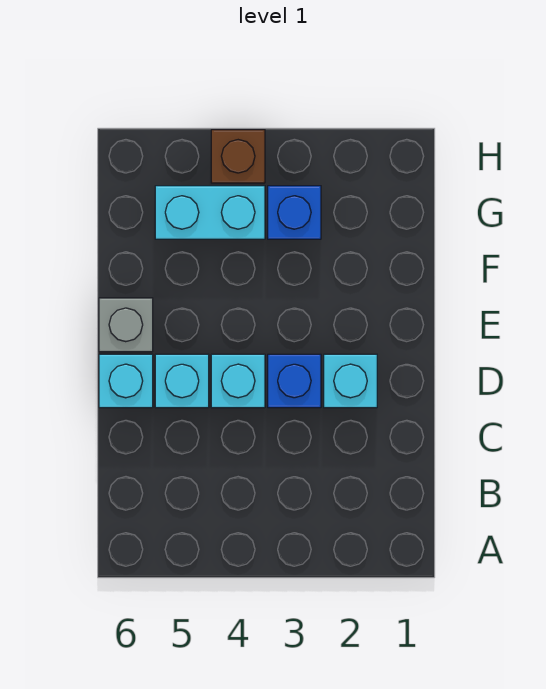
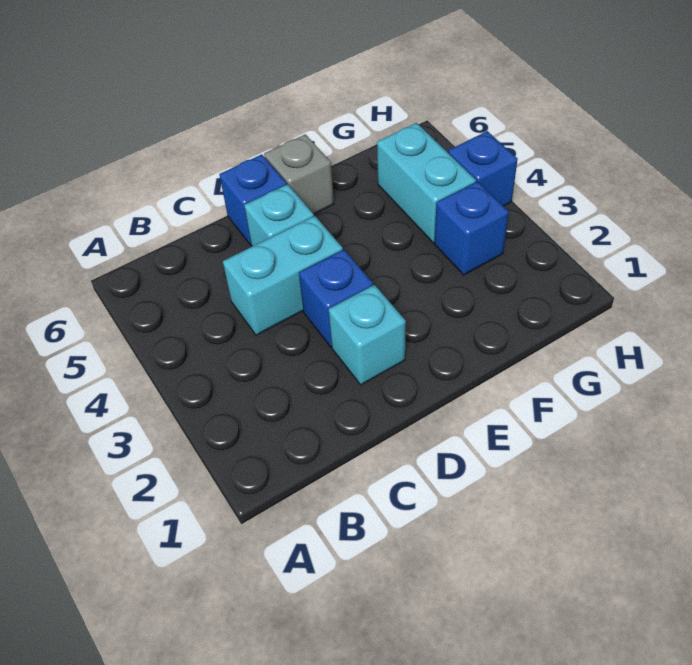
cyan brick D4 level 1 -> cyan brick C4:D4 level 1
cyan brick D6 level 1 -> blue brick D6 level 1
brown brick H4 level 1 -> blue brick H4 level 1

